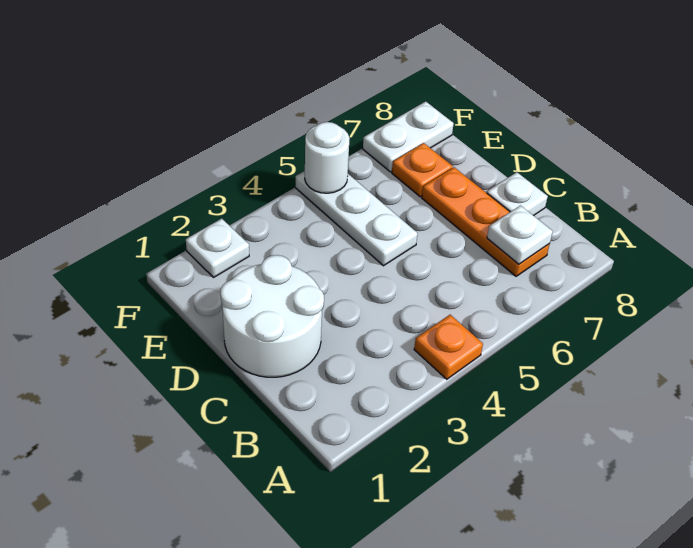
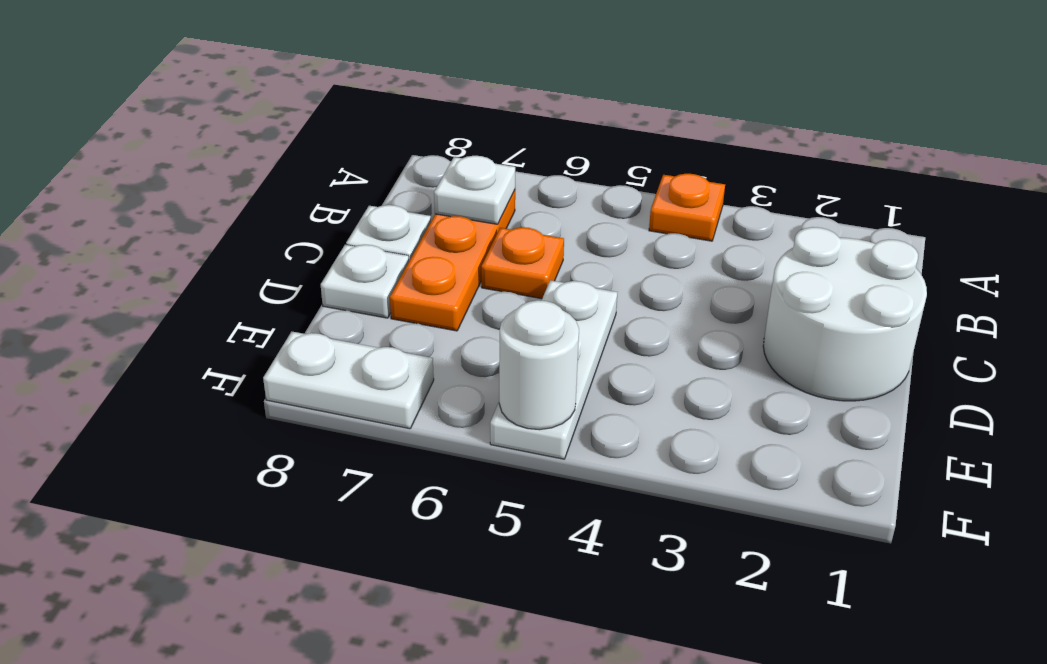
orange plate E7 level 1 -> orange plate C6 level 1
white plate F2 level 1 -> white plate D8 level 1

